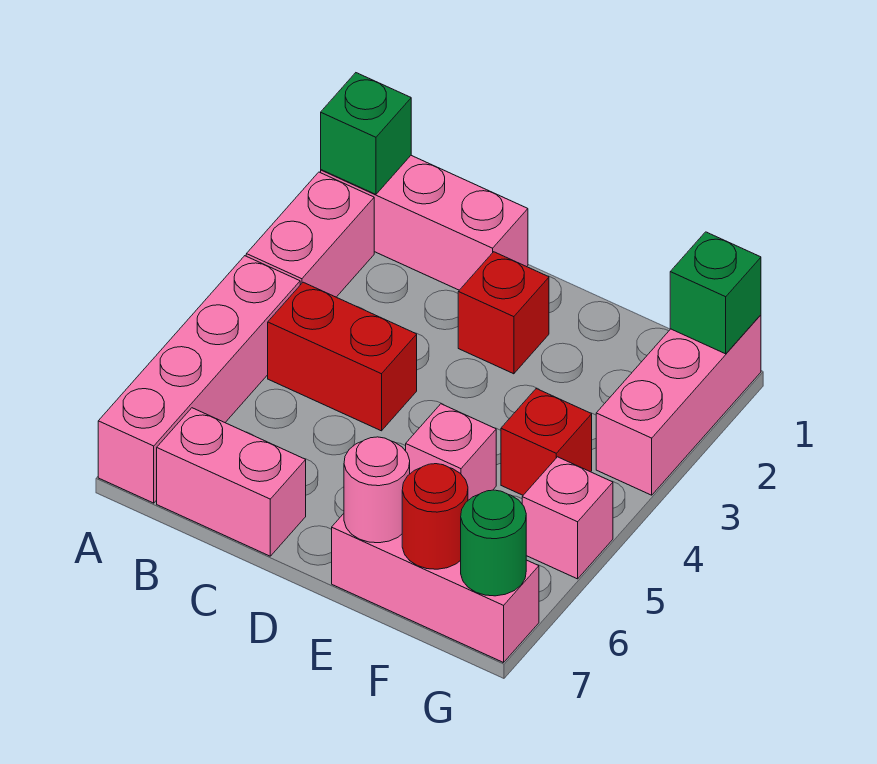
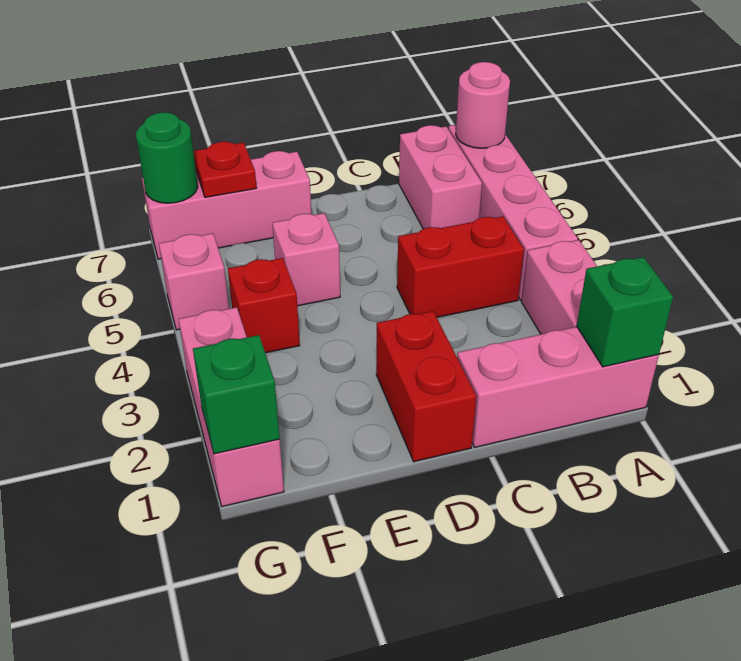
pink brick B7:C7 level 1 -> pink brick B6:B7 level 1
red brick D2 level 1 -> red brick D1:D2 level 1
pink round brick E7 level 2 -> pink round brick A7 level 2
red round brick F7 level 2 -> red plate F7 level 2

